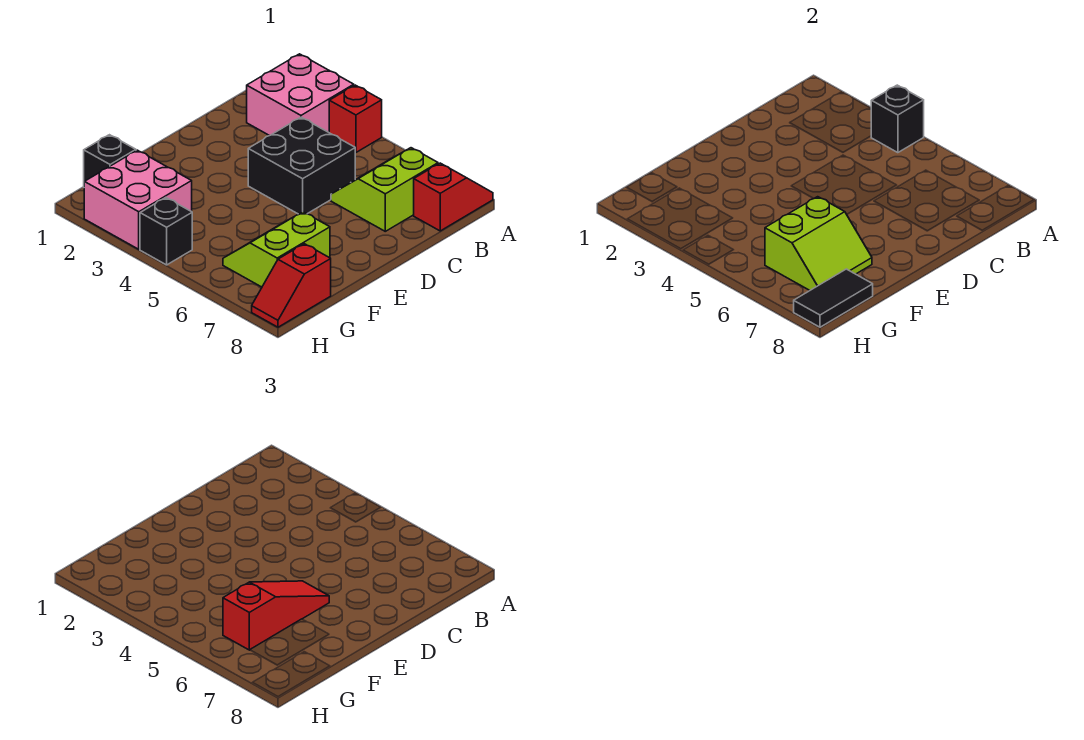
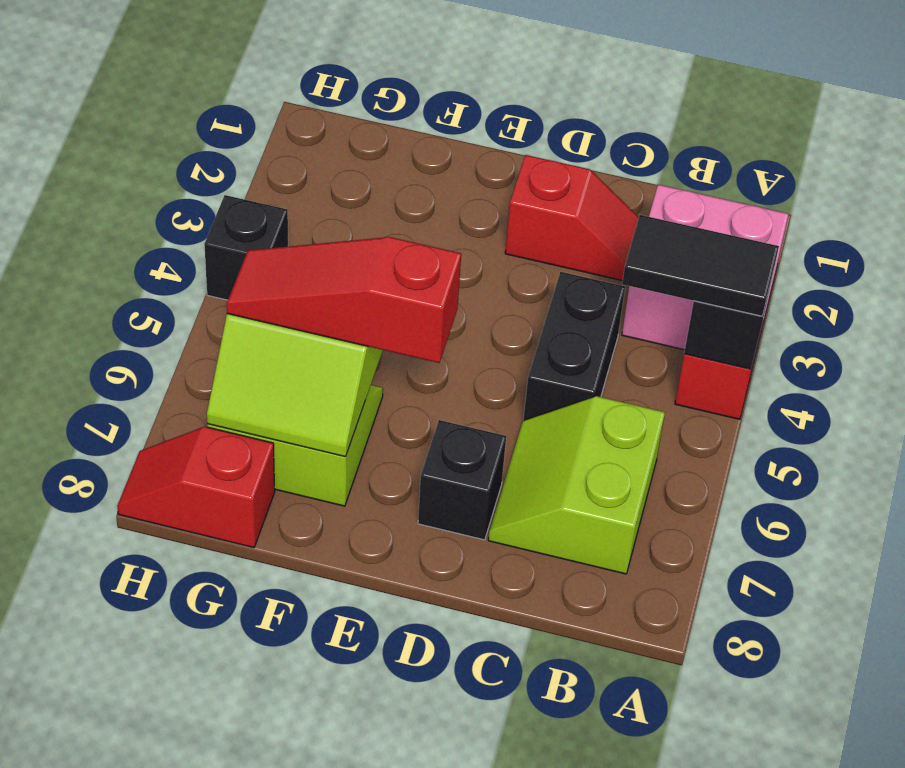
red slope A8:B8 level 1 top B -> red slope C2:D2 level 1 top D
lime slope B6:C7 level 1 top 7 -> lime slope B6:C7 level 1 top B
black brick C4:D5 level 1 -> black brick C4:C5 level 1
red slope E6:G6 level 3 top G -> red slope E6:G6 level 3 top E
black brick G1 level 1 -> black brick D7 level 1
pink brick G2:H3 level 1 -> none
black tile G8:H8 level 2 -> black tile A4:B4 level 3

